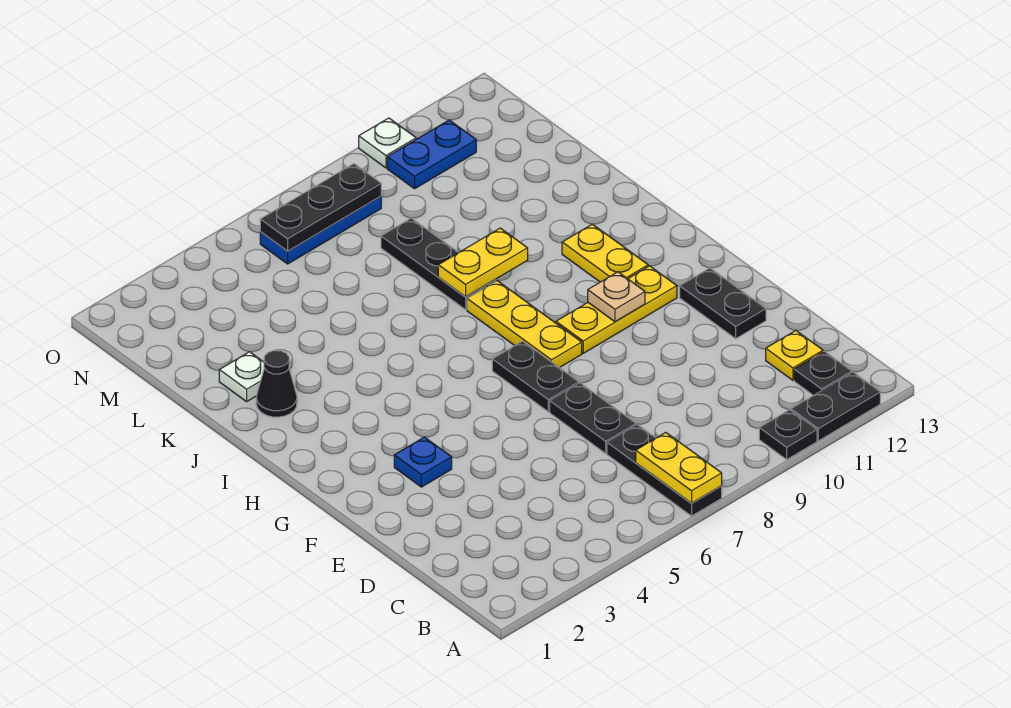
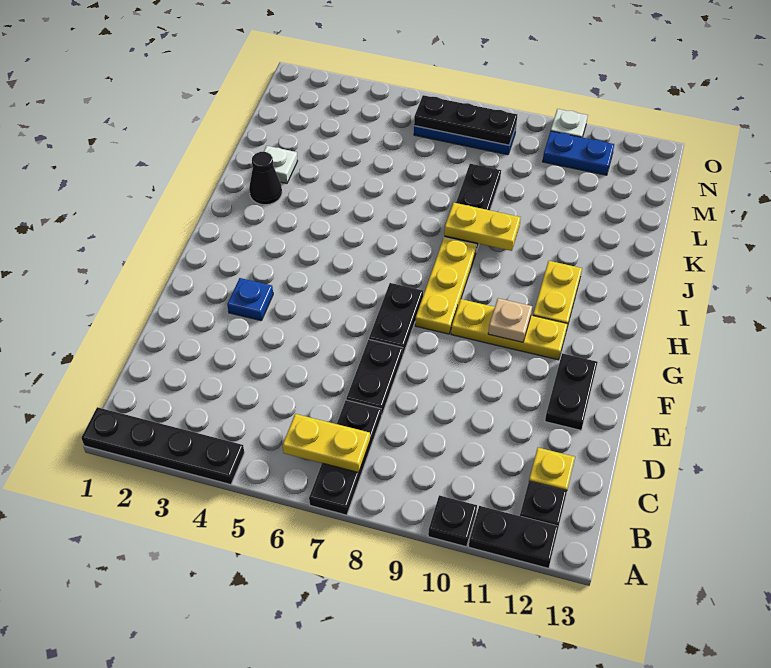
none -> black plate A1:A4 level 1
yellow plate A7:B7 level 2 -> yellow plate B6:B7 level 2

